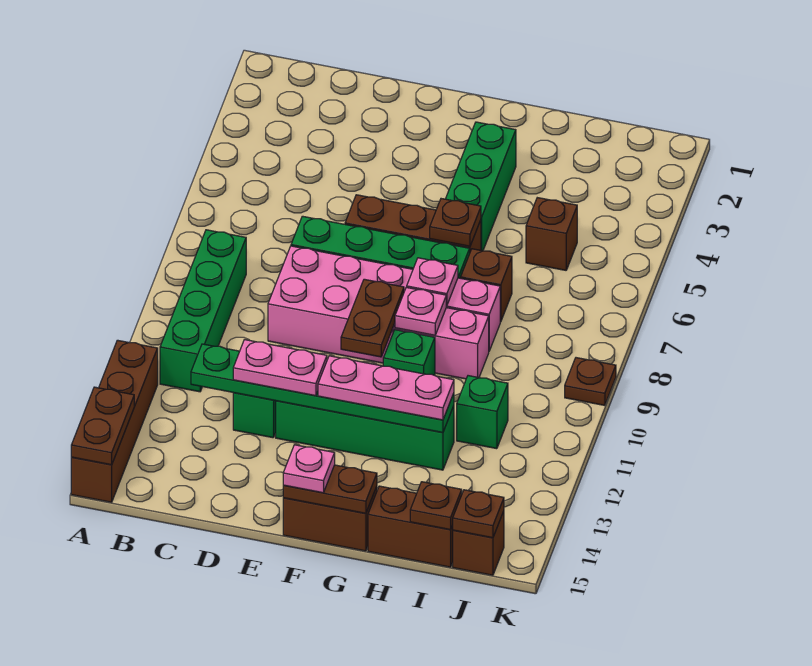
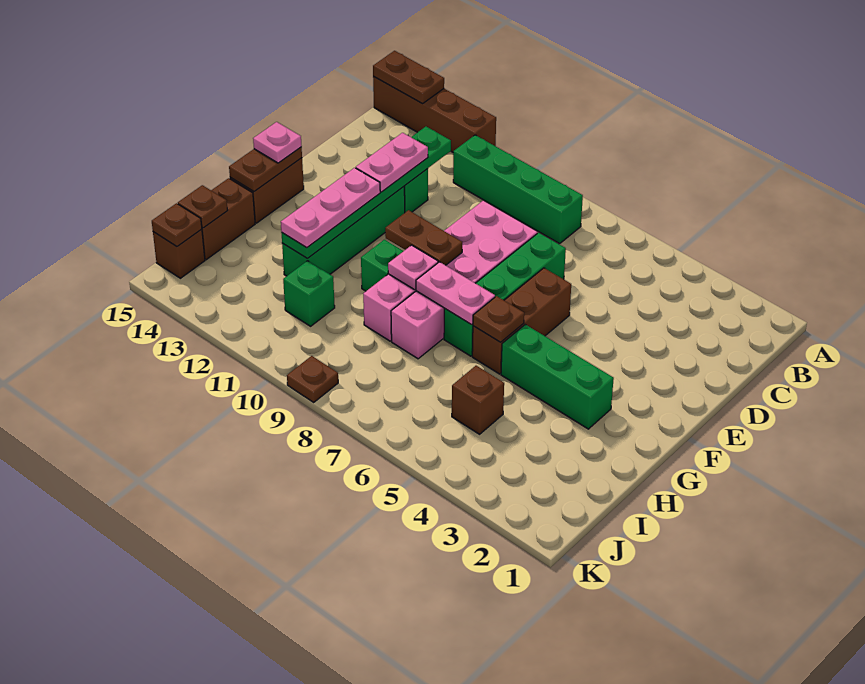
pink plate G8 level 2 -> pink plate G7:G8 level 2
brown brick H7 level 1 -> none

